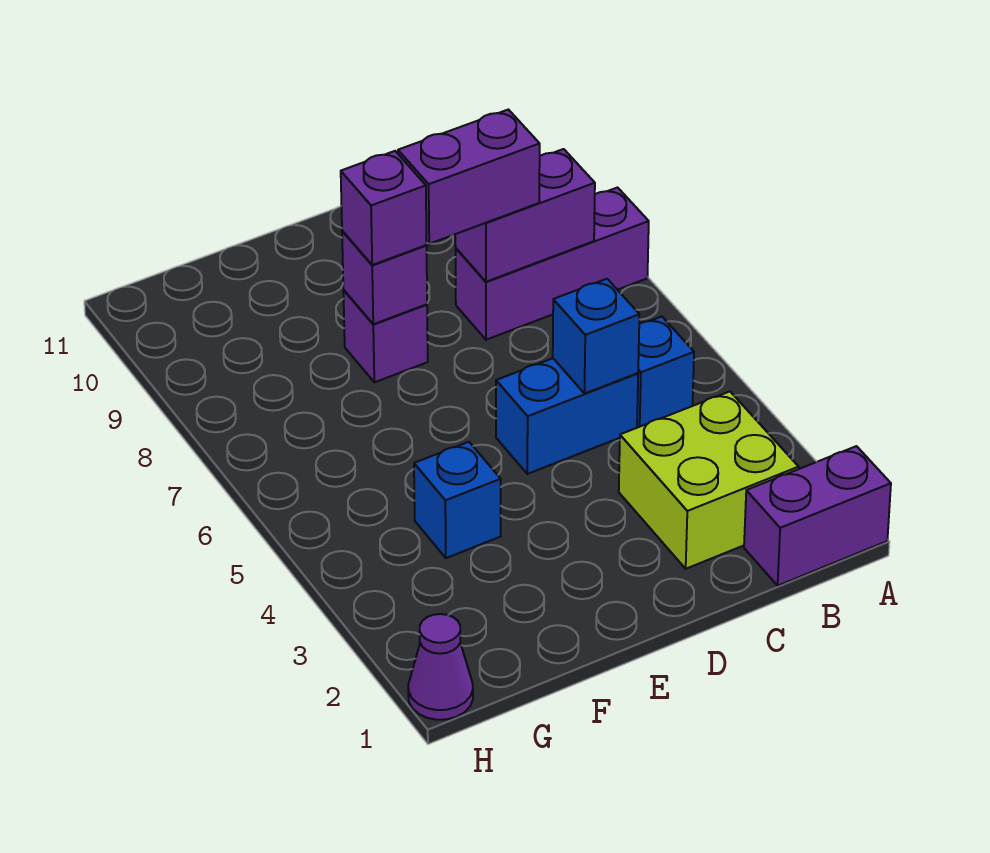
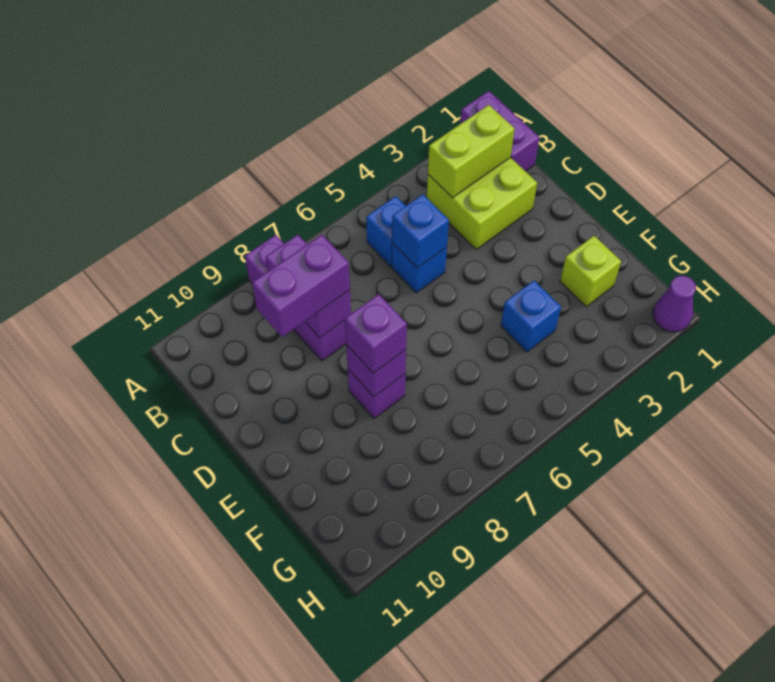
none -> lime brick B2:B3 level 2
blue brick C5:D5 level 1 -> blue brick C5 level 1
purple brick C8:D8 level 3 -> purple brick C8:C9 level 3
none -> lime brick F2 level 1

